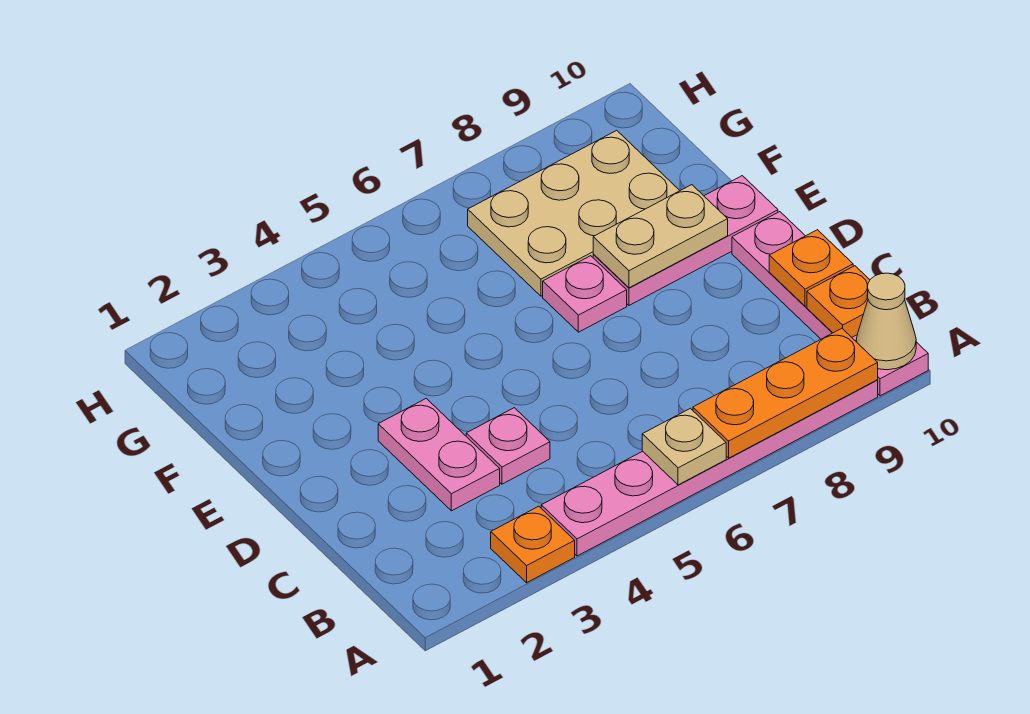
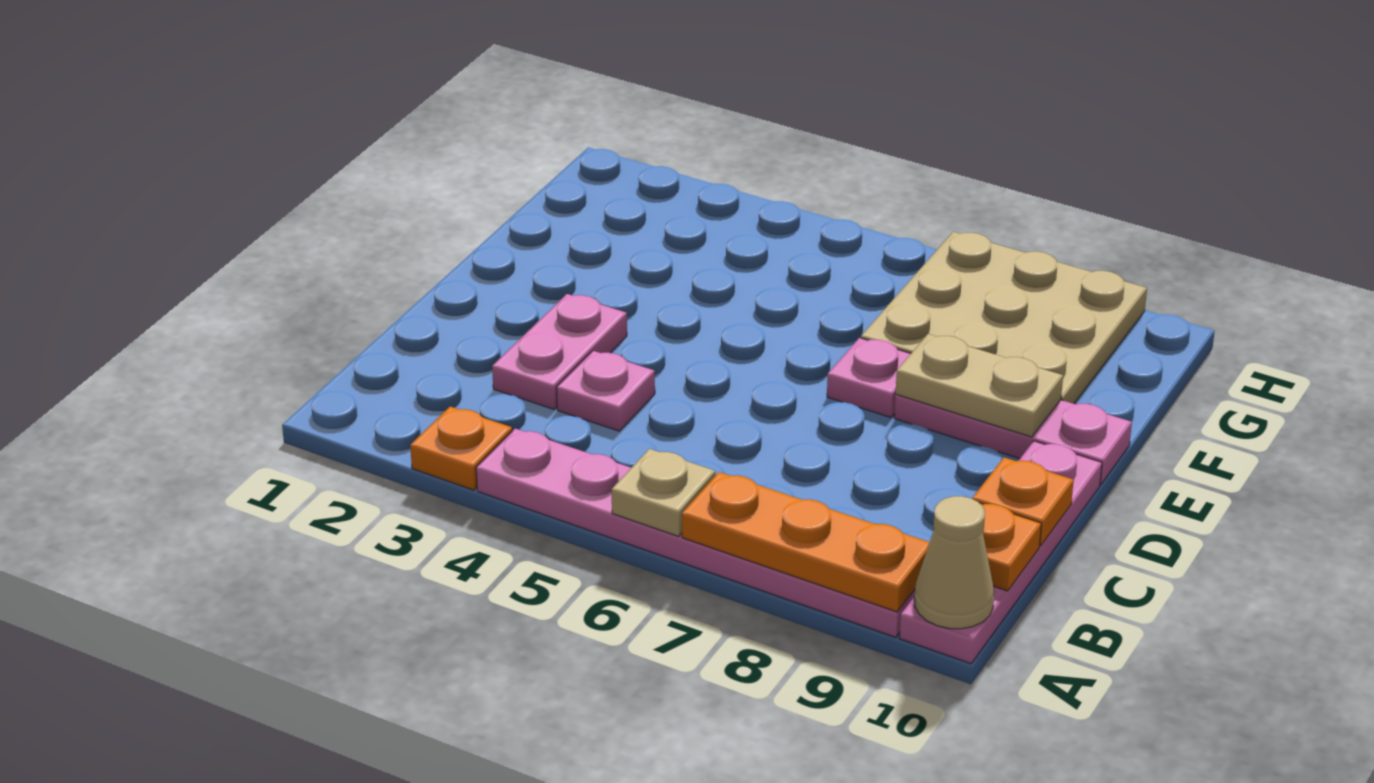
tan plate F7:G9 level 1 -> tan plate F7:H9 level 1

